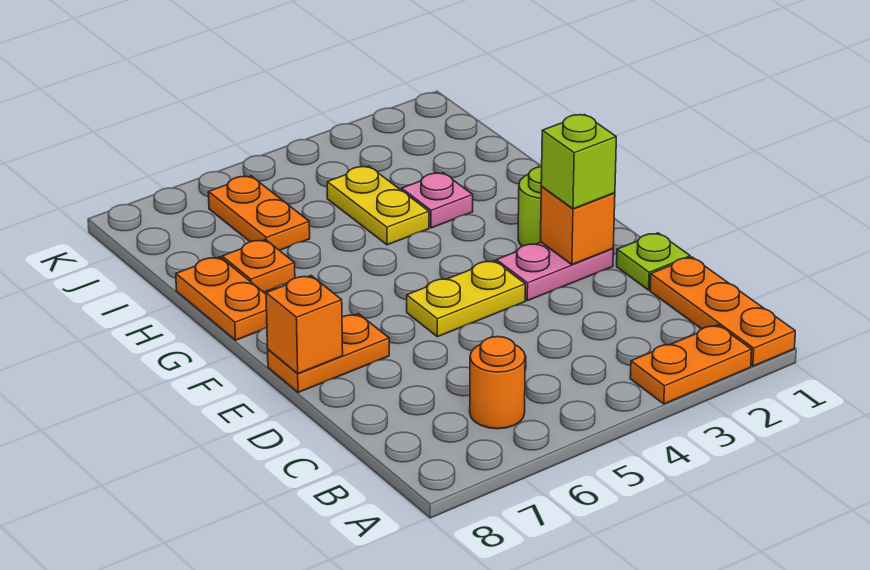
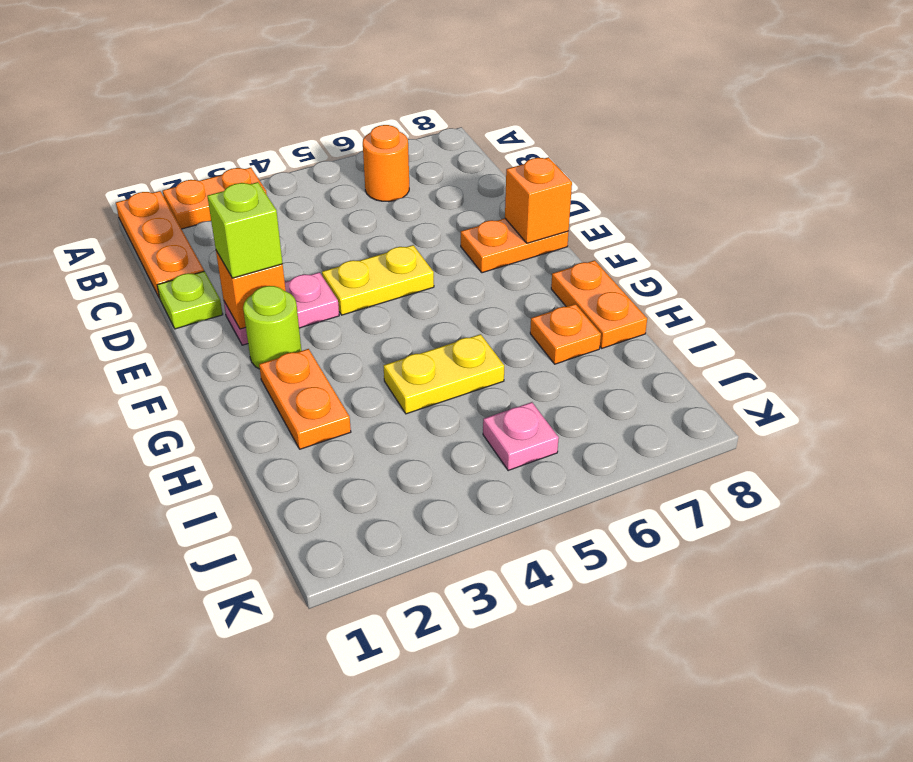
pink plate H3 level 1 -> pink plate J5 level 1
yellow plate H4:I4 level 1 -> yellow plate H4:H5 level 1
orange plate I6:J6 level 1 -> orange plate G2:H2 level 1

